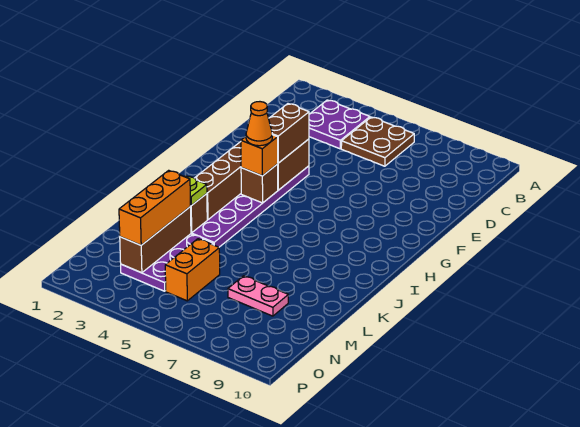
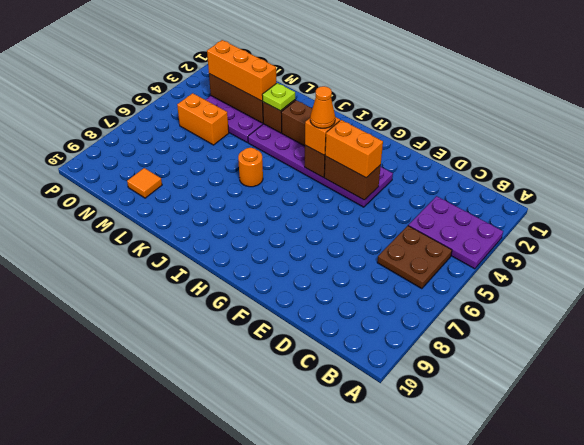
purple plate B3:C4 level 1 -> purple plate A3:C4 level 1
brown brick F4:G4 level 3 -> orange brick F4:G4 level 3
none -> orange round brick J6 level 1
pink plate M7:M8 level 1 -> none
none -> orange tile M9 level 1

